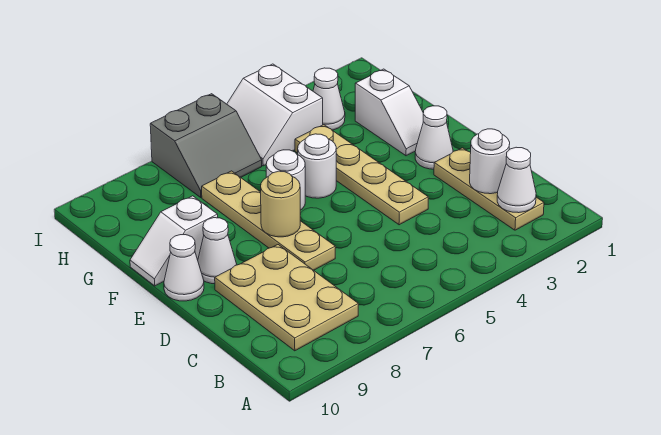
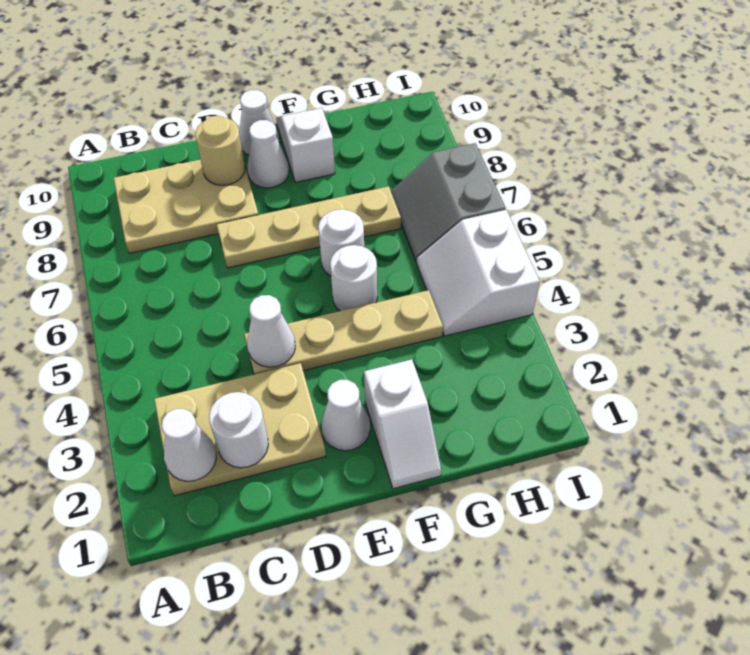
tan plate B2:D2 level 1 -> tan plate B2:D3 level 1
tan round brick E7 level 2 -> tan round brick D9 level 2
white slope F2:G2 level 1 top G -> white slope F1:F2 level 1 top 2
white cone H3 level 1 -> white cone D4 level 2
white slope H4:I5 level 1 top 4 -> white slope H4:I5 level 1 top I

